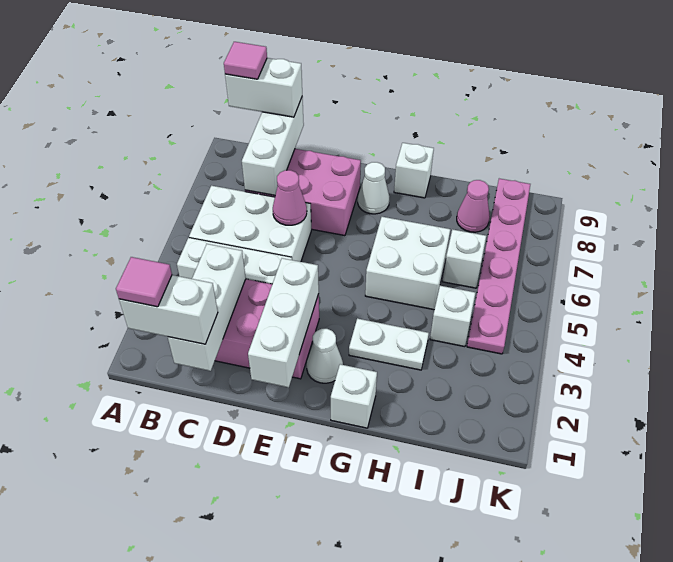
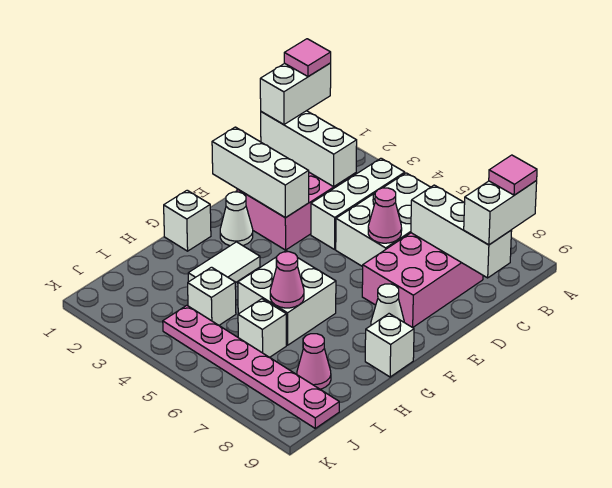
white plate G3:H3 level 1 -> white tile G3:H3 level 1
none -> pink cone H6 level 2

